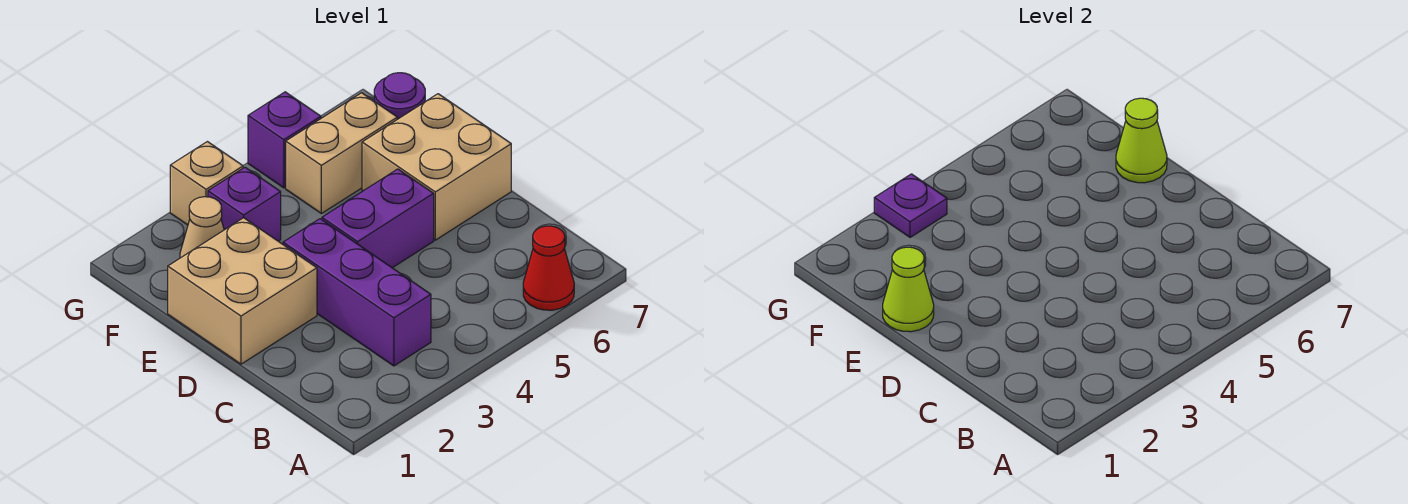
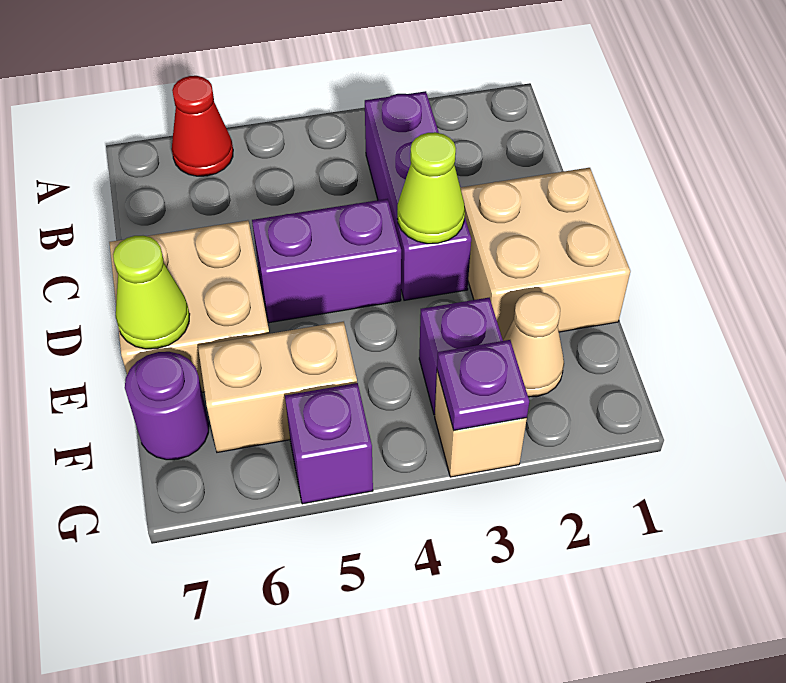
lime cone E1 level 2 -> lime cone D3 level 2

